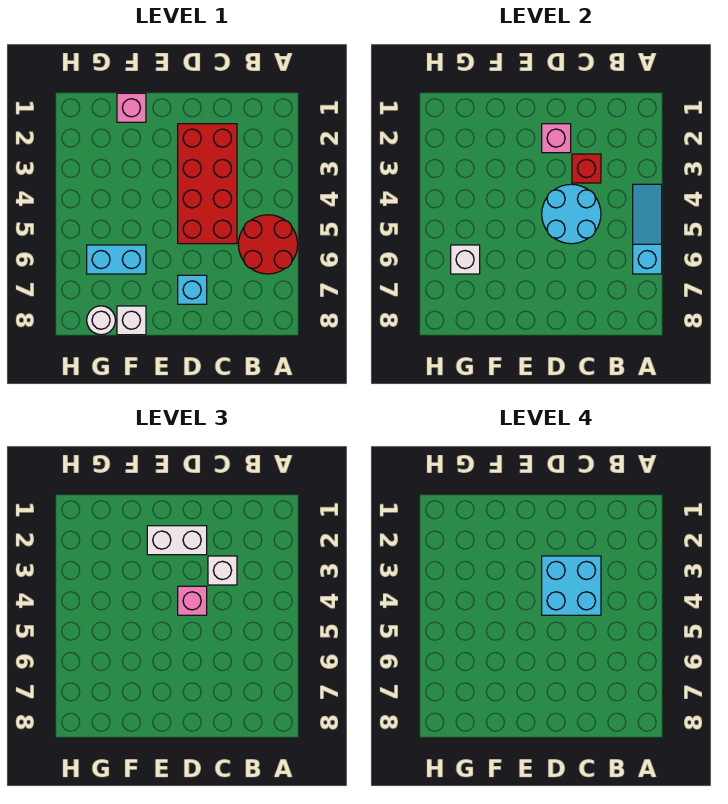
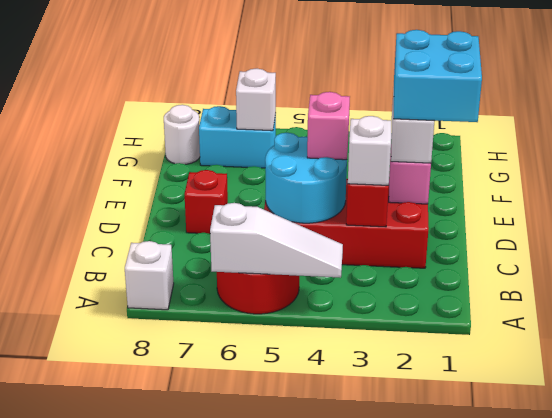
cyan slope A4:A6 level 2 top 6 -> white slope A4:A6 level 2 top 6
cyan brick C3:D4 level 4 -> cyan brick D1:E2 level 4
cyan brick D7 level 1 -> red brick D7 level 1
pink brick F1 level 1 -> none
cyan brick F6:G6 level 1 -> cyan brick G6:G7 level 1
white brick F8 level 1 -> white brick A8 level 1

